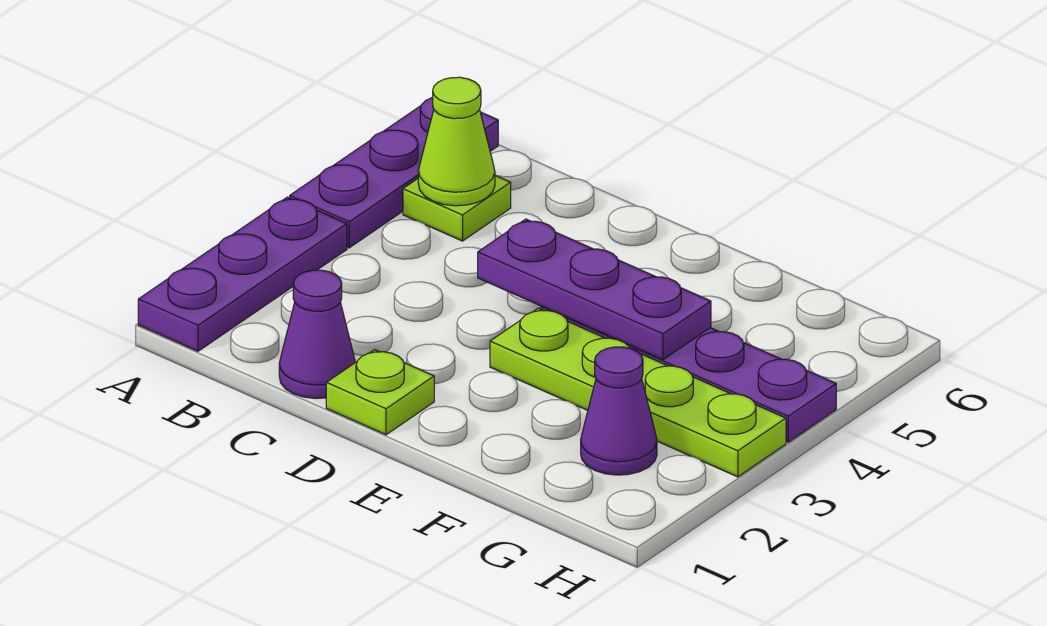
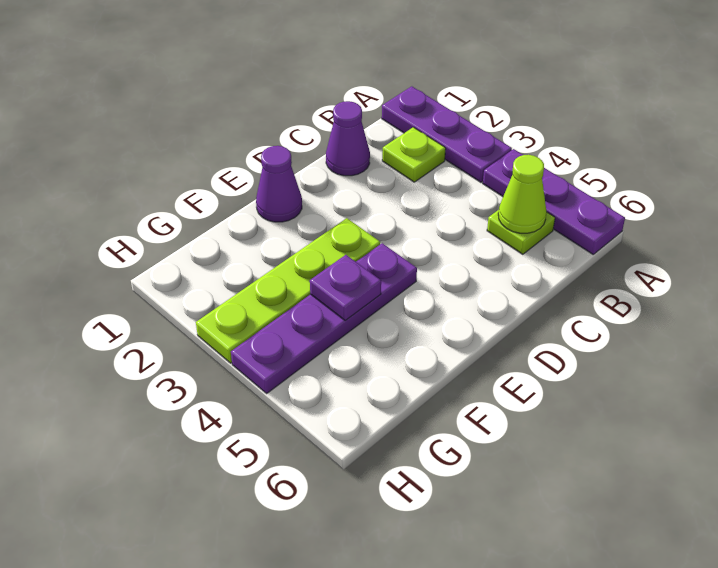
lime plate D1 level 1 -> lime plate B2 level 1
purple plate D4:F4 level 2 -> purple plate F4 level 2
purple cone G2 level 1 -> purple cone E1 level 1

